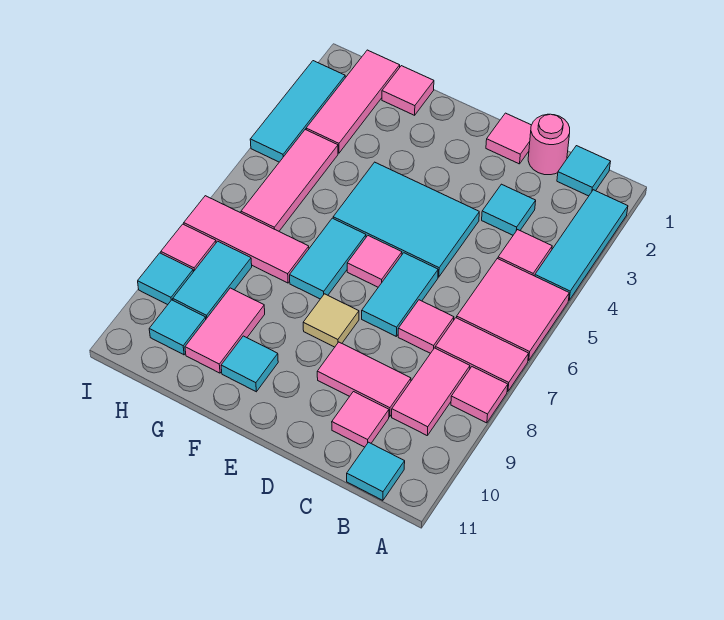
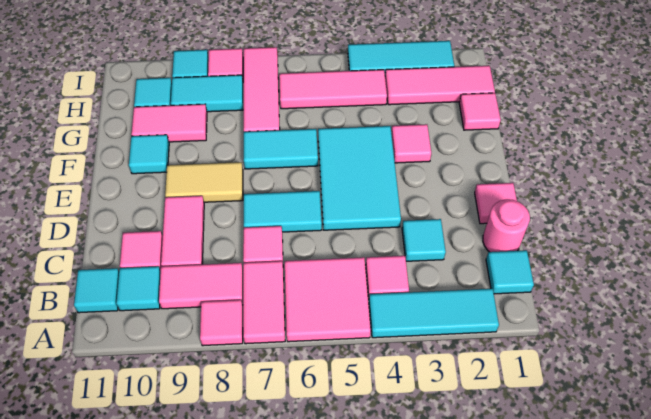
none -> cyan tile B10 level 1
pink tile E6 level 1 -> pink tile F3 level 1
tan tile E8 level 1 -> tan tile E8:E9 level 1

